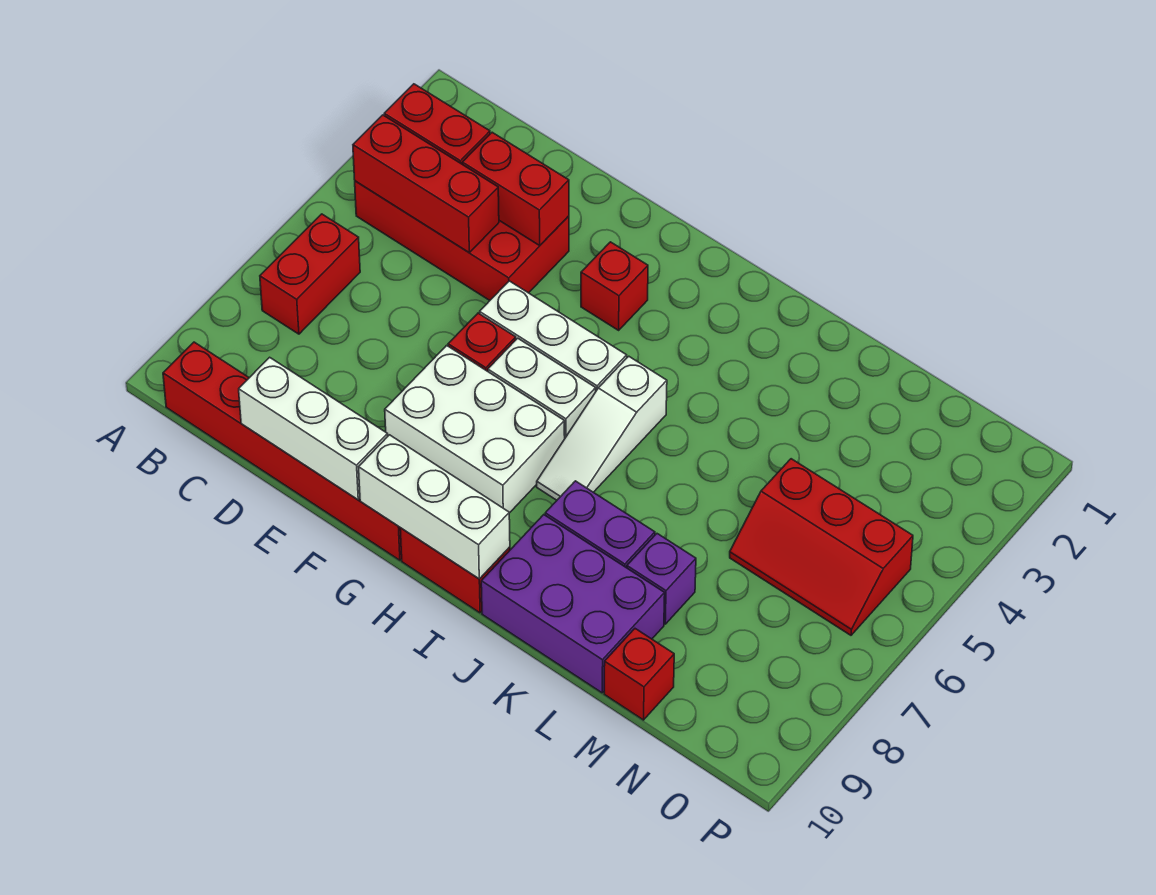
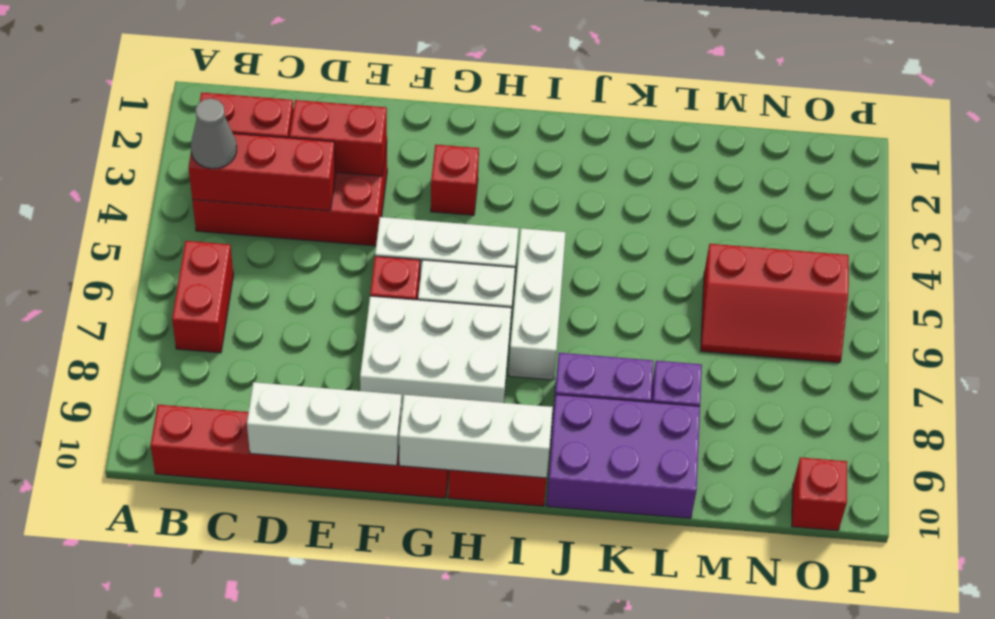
none -> grey cone B4 level 3
white slope I5:I7 level 1 top 5 -> white brick I5:I7 level 1
red brick M10 level 1 -> red brick O10 level 1

